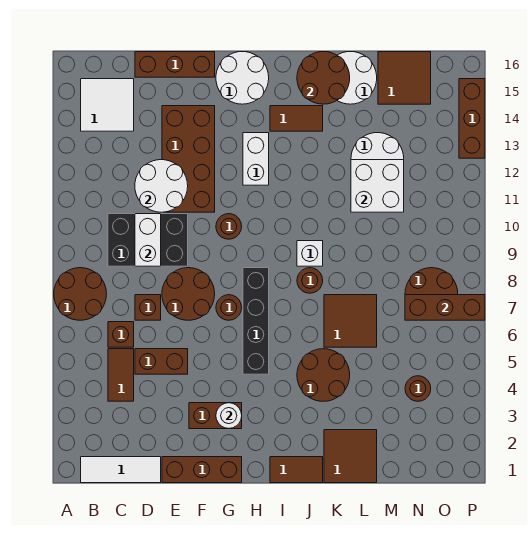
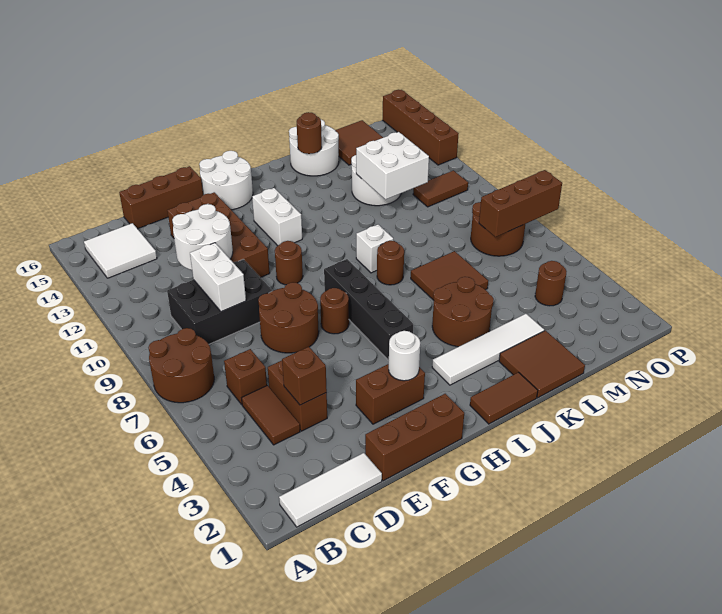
brown brick D5:E5 level 1 -> brown brick D4:D5 level 1
brown brick D7 level 1 -> brown brick D4 level 2
none -> white tile I3:L3 level 1
brown tile I14:J14 level 1 -> brown tile N11:O11 level 1
brown round brick J15:K16 level 2 -> brown round brick K15 level 2
brown brick P13:P15 level 1 -> brown brick P13:P16 level 1

